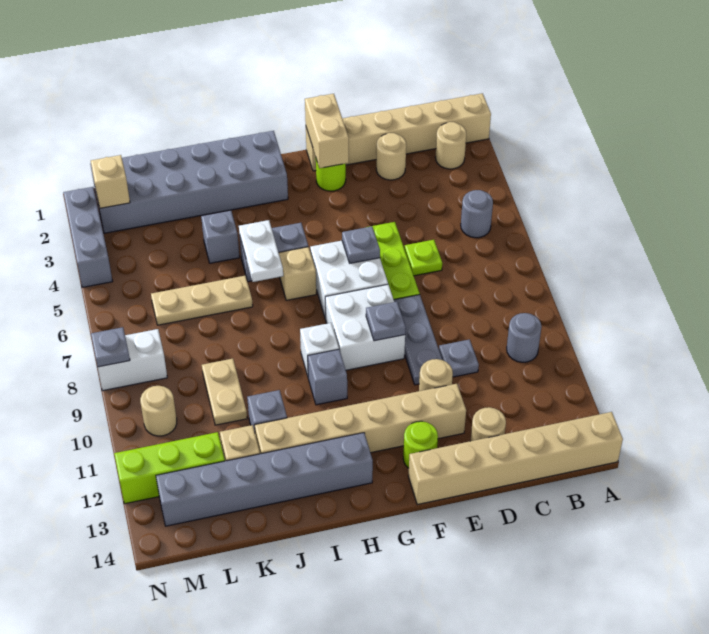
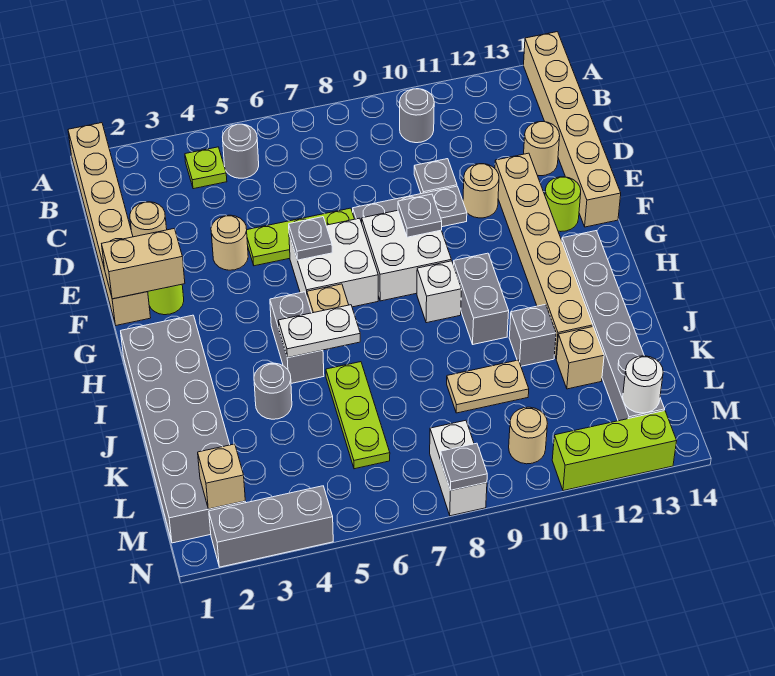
tan round brick B2 level 1 -> tan round brick E4 level 1
lime plate D6 level 1 -> lime plate B4 level 1
grey brick H10 level 1 -> grey brick H10:I10 level 1
grey brick J4 level 1 -> grey round brick J4 level 1
tan plate J6:L6 level 1 -> lime plate J6:L6 level 1
lime brick L12:N12 level 1 -> lime brick N11:N13 level 1
none -> white round brick M13 level 2

